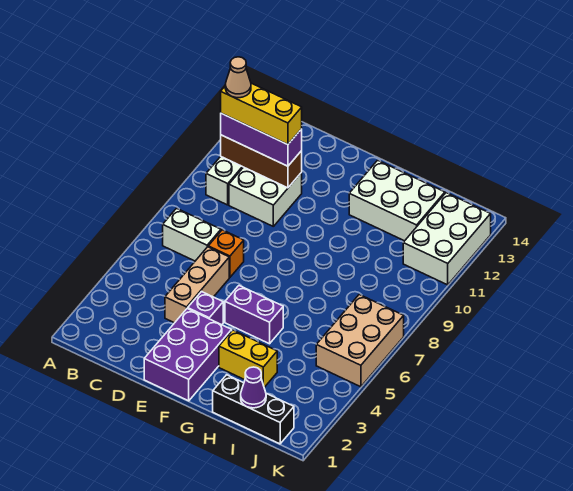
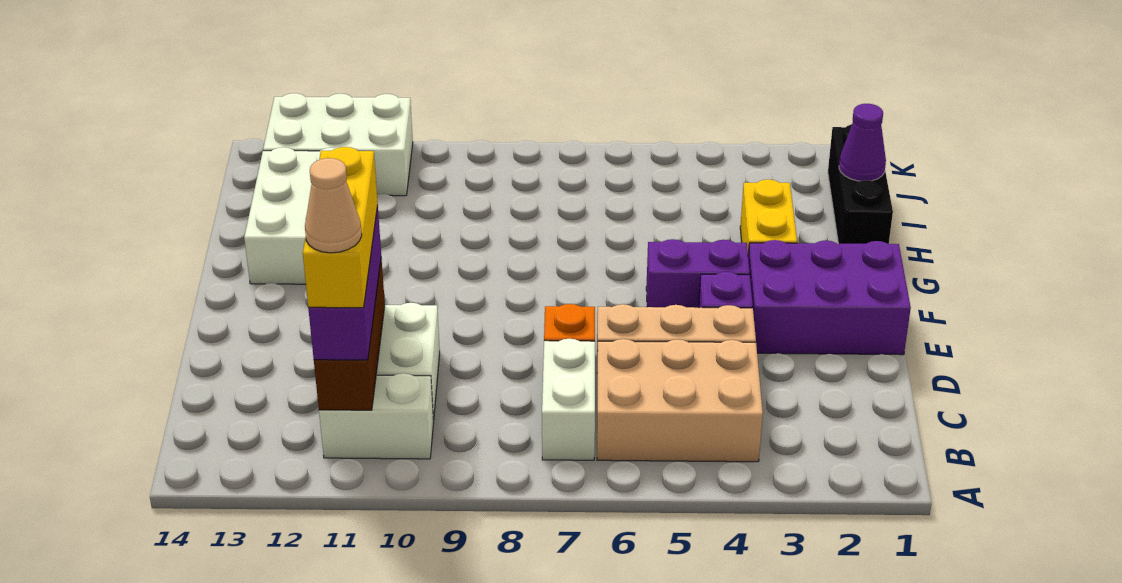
purple brick F5:G5 level 1 -> purple brick F4:F5 level 1
tan brick J5:K7 level 1 -> tan brick B4:C6 level 1

